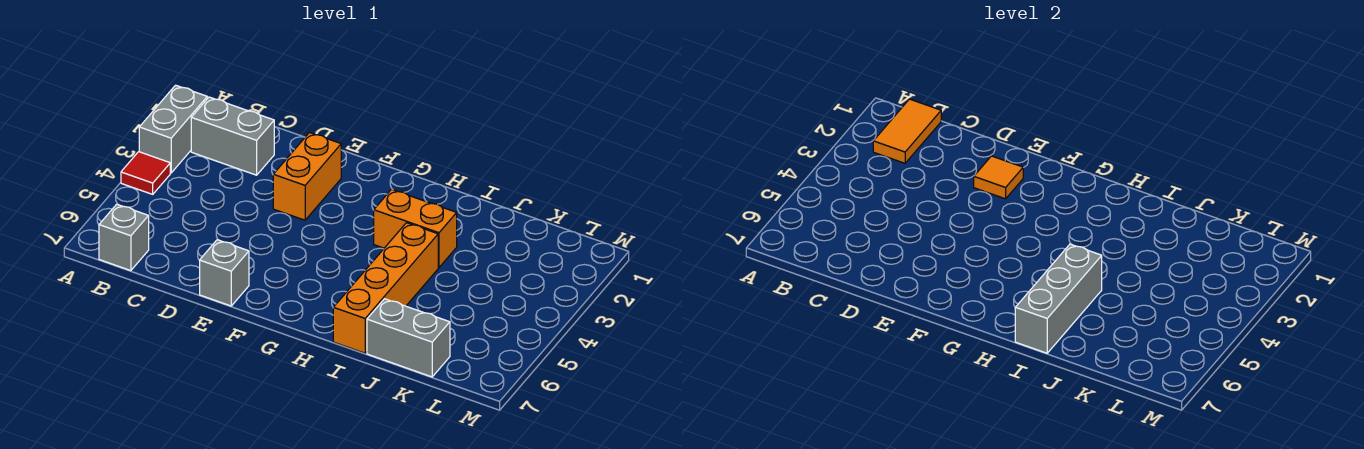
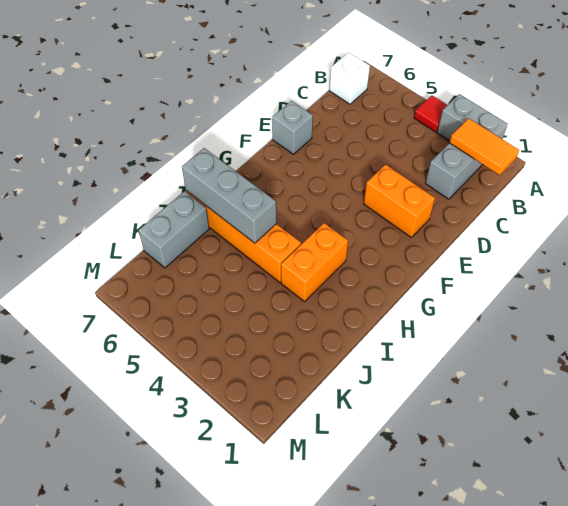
grey brick B7 level 1 -> white brick B7 level 1
orange tile E2 level 2 -> none

